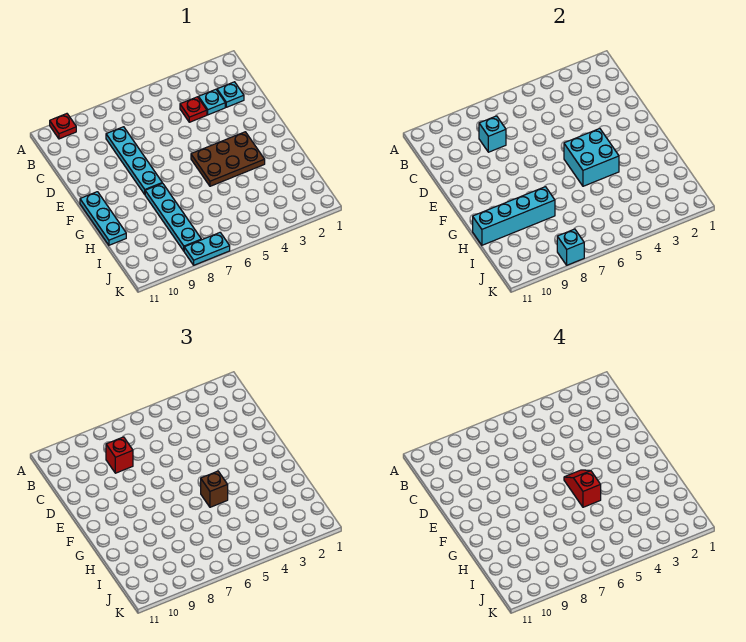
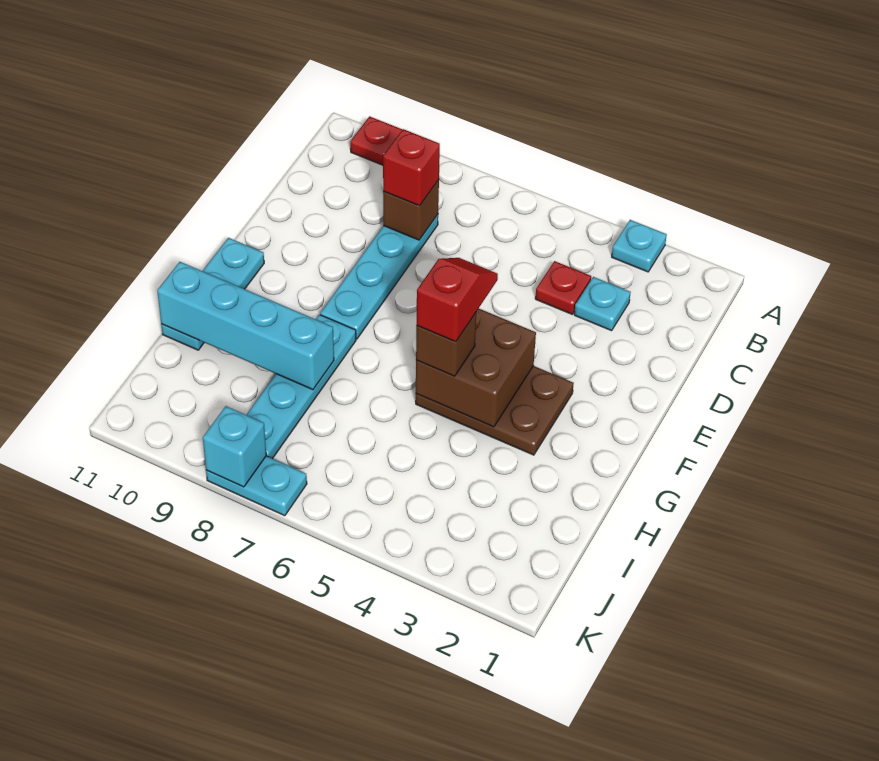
cyan plate C2 level 1 -> cyan plate A3 level 1
cyan brick C8 level 2 -> brown brick C8 level 2
cyan brick F4:G5 level 2 -> brown brick F4:G5 level 2

